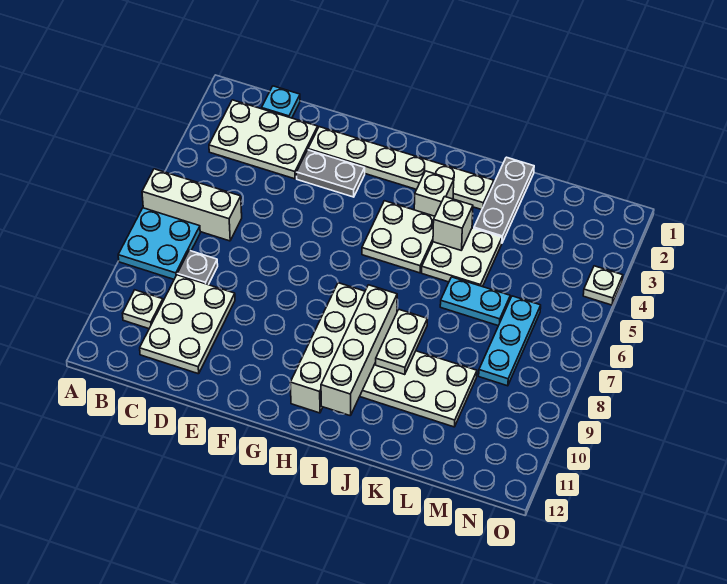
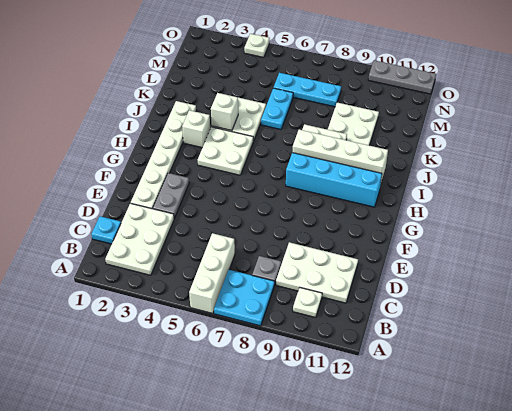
white brick H8:H11 level 1 -> cyan brick H8:H11 level 1
grey plate K1:K3 level 1 -> grey plate O10:O12 level 1

